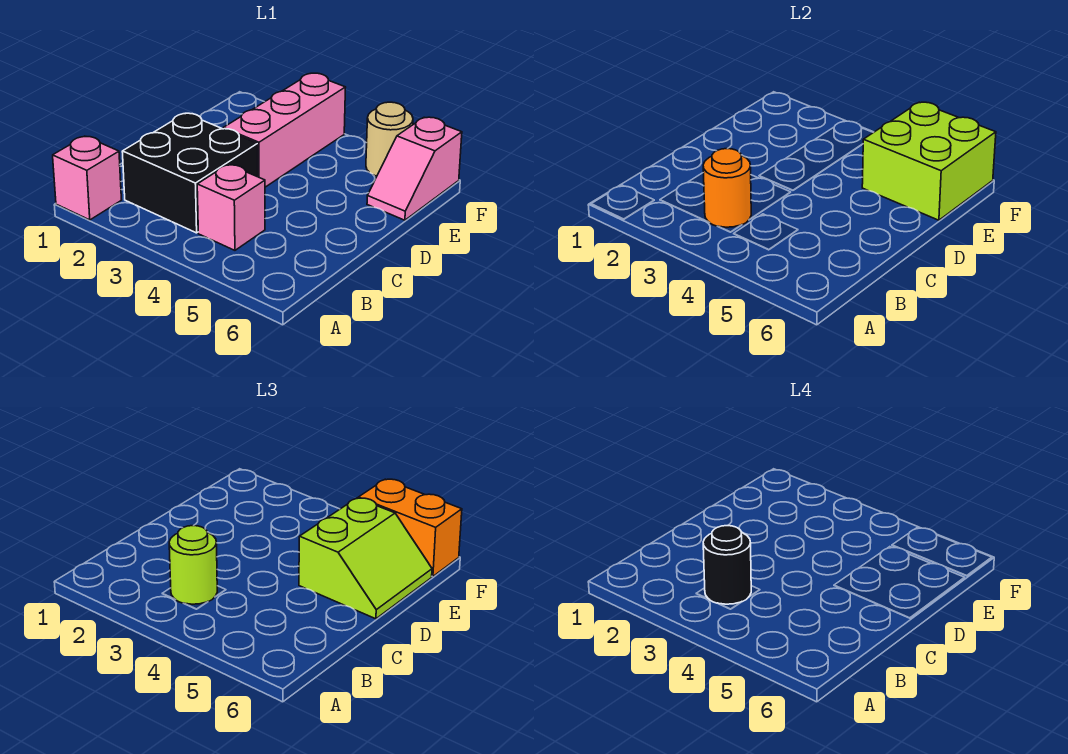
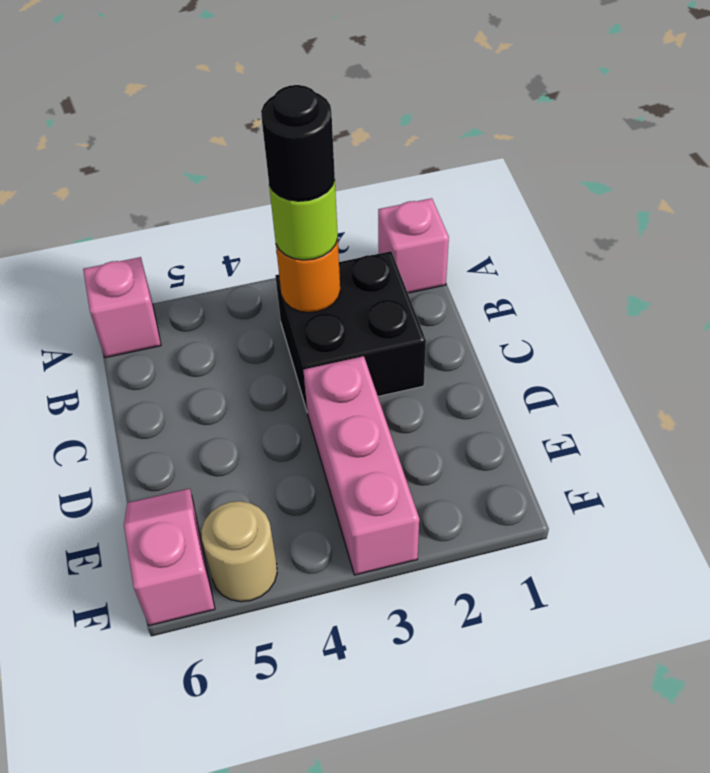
pink brick B4 level 1 -> pink brick A6 level 1
lime slope D5:E6 level 3 top 5 -> none
lime brick E5:F6 level 2 -> none
orange brick F5:F6 level 3 -> none

